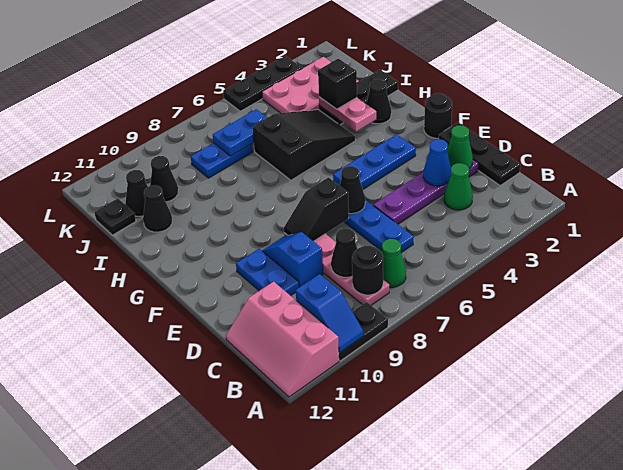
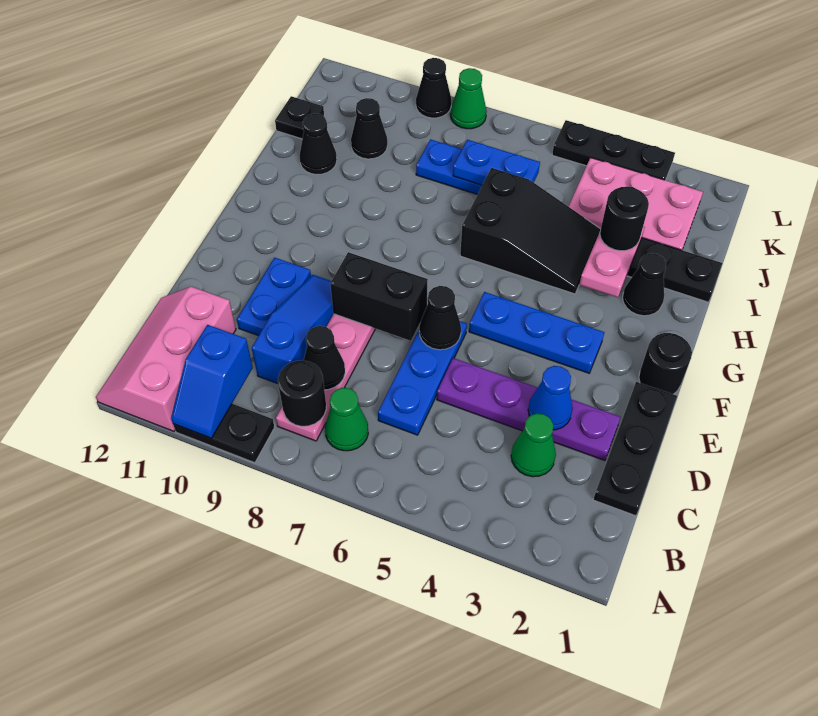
green cone D2 level 2 -> green cone L8 level 1
blue slope D9:E9 level 1 top D -> blue slope C9:E9 level 1 top C
black slope E7:E8 level 2 top 7 -> black brick E7:E8 level 2
black brick I3 level 3 -> black round brick I3 level 3
black cone J11 level 1 -> black cone L9 level 1

